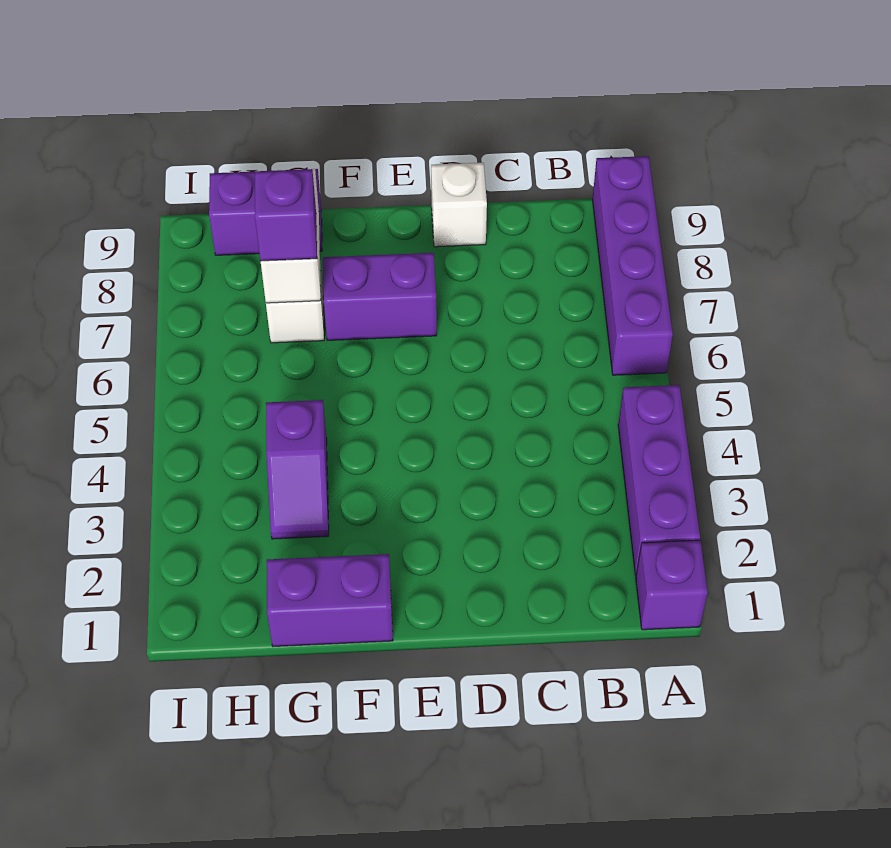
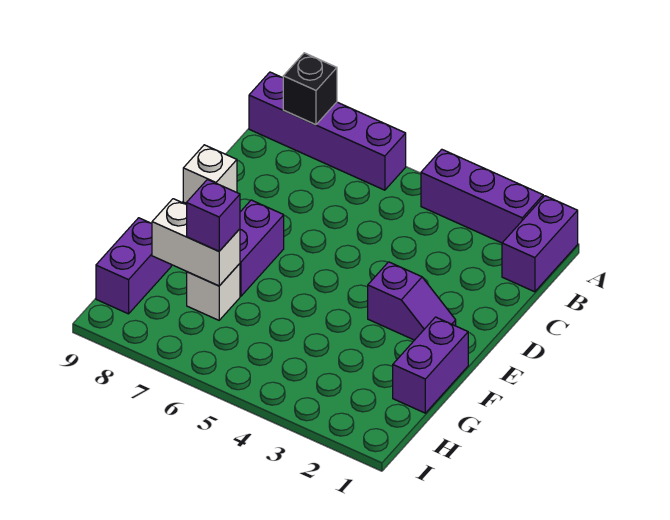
purple brick A1 level 1 -> purple brick A1:B1 level 1
none -> black brick A8 level 2
purple slope G3:G4 level 1 top 4 -> purple slope E2:E3 level 1 top 3

